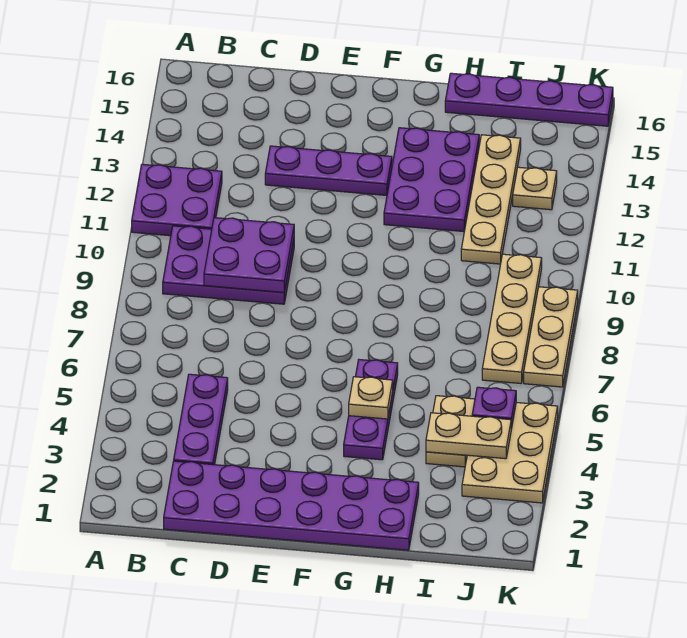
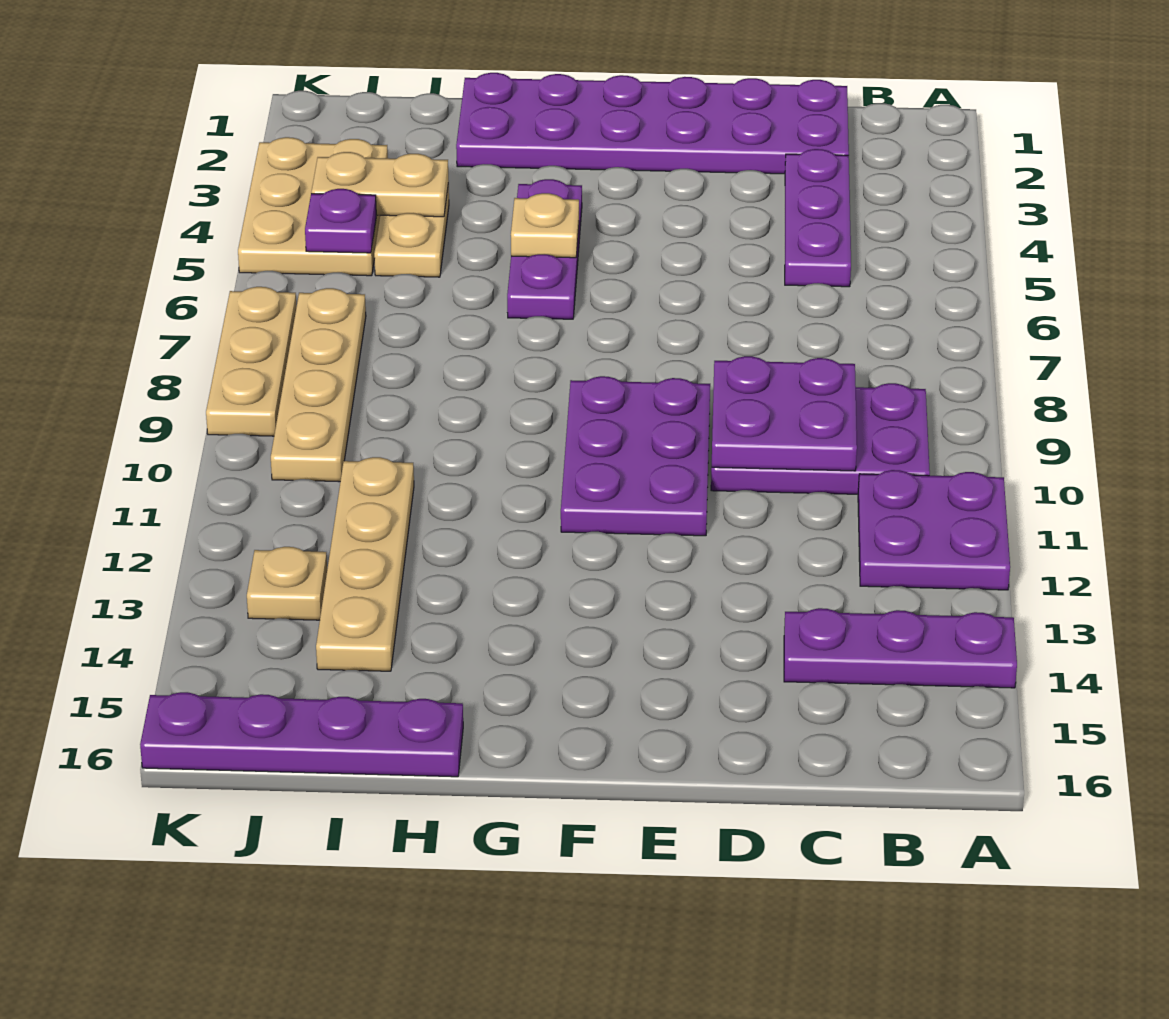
purple plate D13:F13 level 1 -> purple plate A14:C14 level 1
purple plate G12:H14 level 1 -> purple plate E9:F11 level 1

